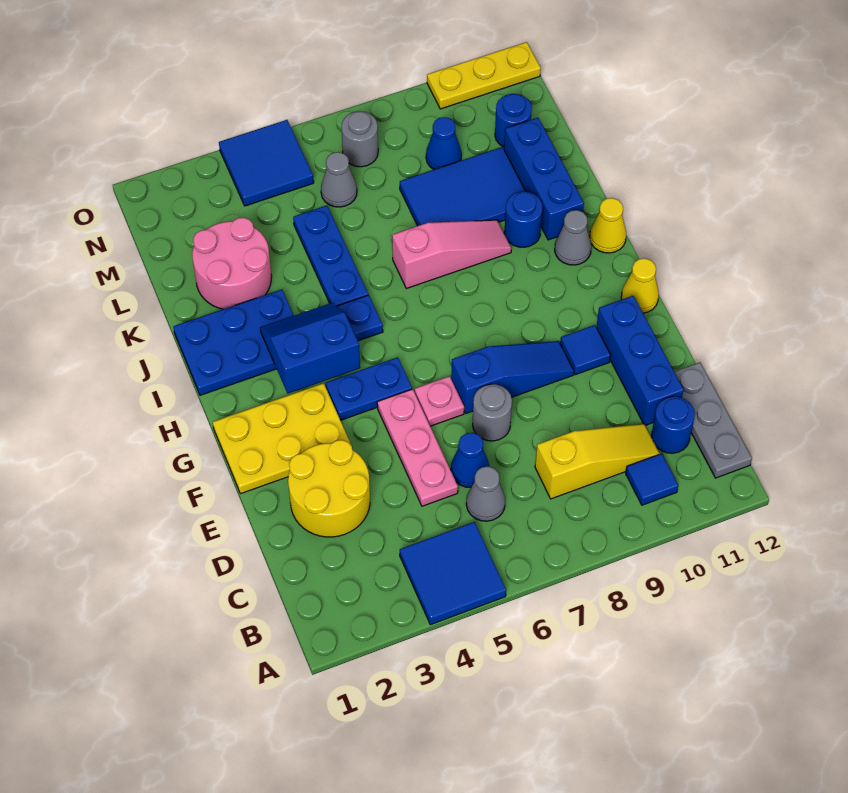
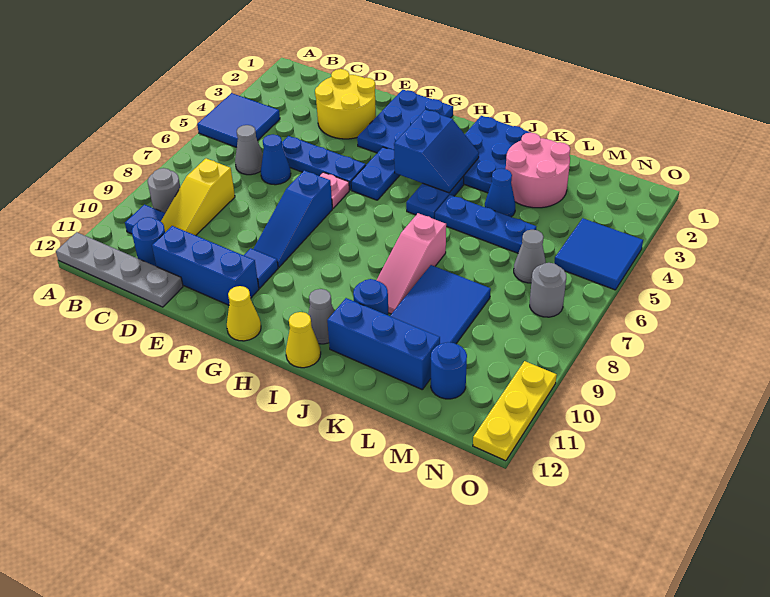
grey plate B12:D12 level 1 -> grey plate A12:D12 level 1
pink plate D5:F5 level 1 -> blue plate D5:F5 level 1
grey round brick E7 level 1 -> grey round brick B9 level 1
yellow plate F1:G3 level 1 -> blue plate F1:G3 level 1
blue cone M9 level 1 -> blue cone K4 level 1

